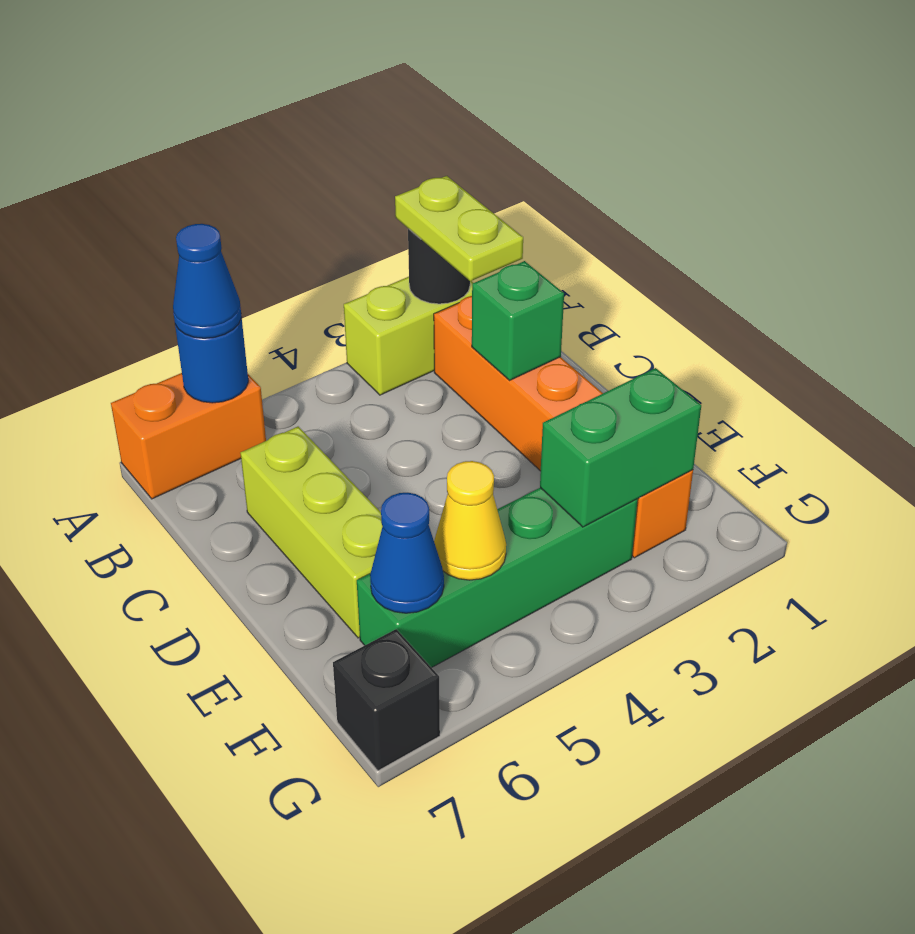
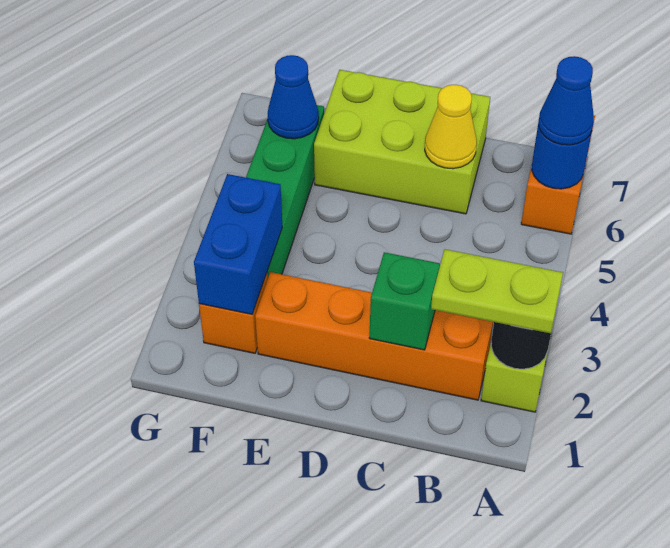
lime brick C6:E6 level 1 -> lime brick C6:E7 level 1
green brick F2:F3 level 2 -> blue brick F2:F3 level 2
yellow cone F5 level 2 -> yellow cone C6 level 2
black brick G7 level 1 -> none

